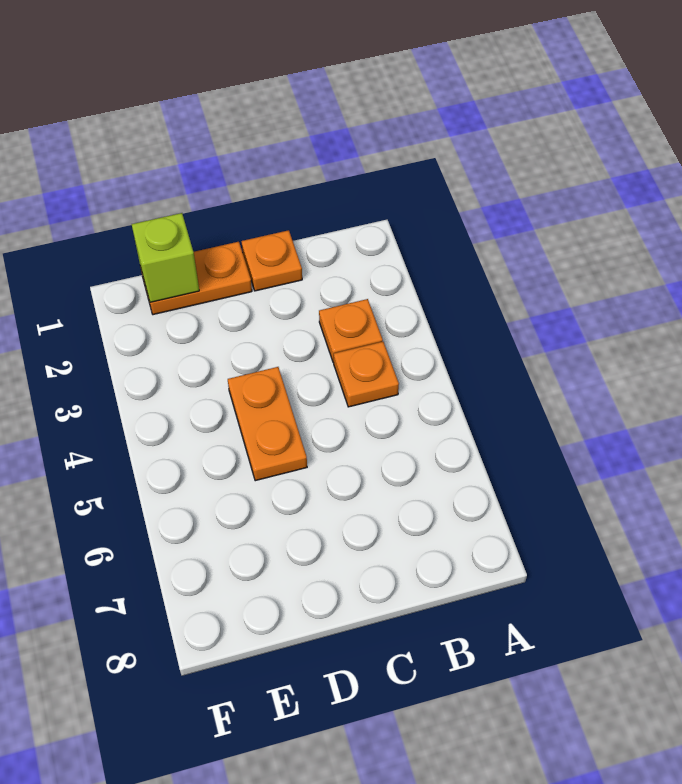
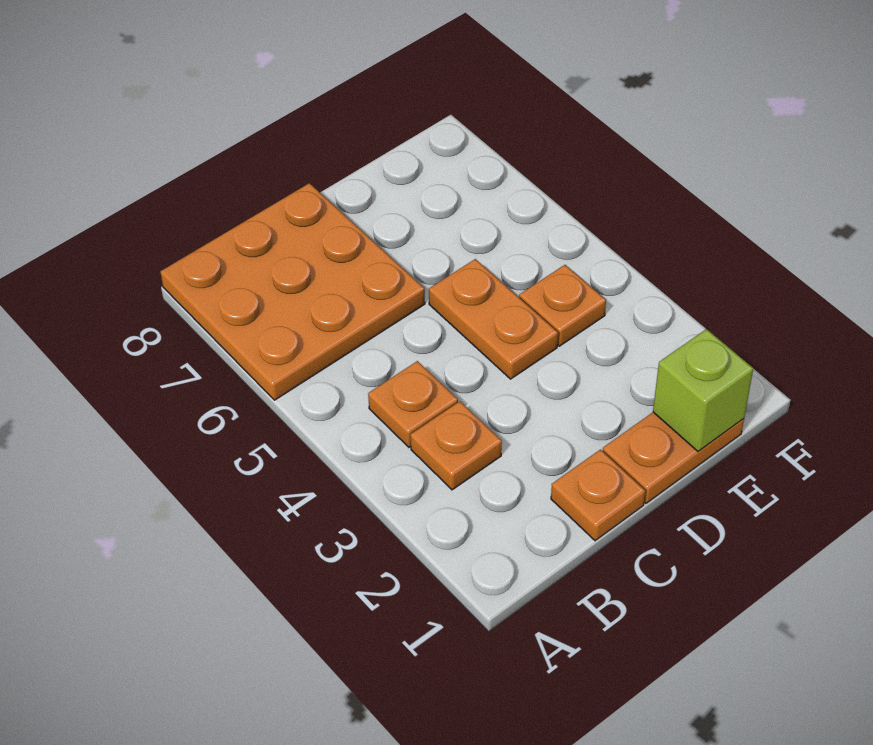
none -> orange plate A6:C8 level 1
none -> orange plate E4 level 1

